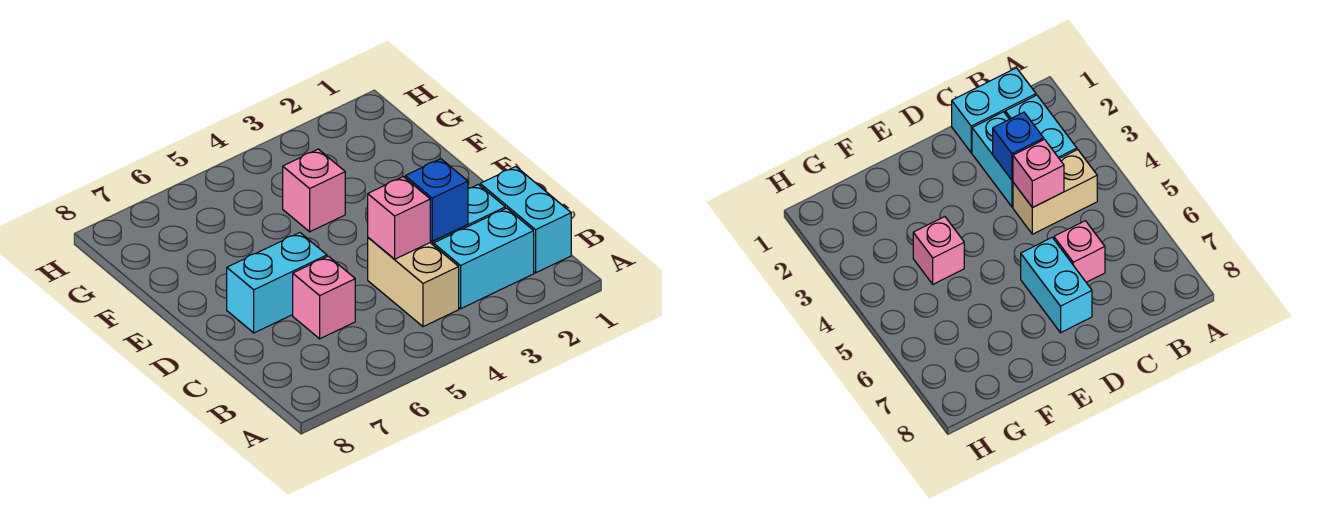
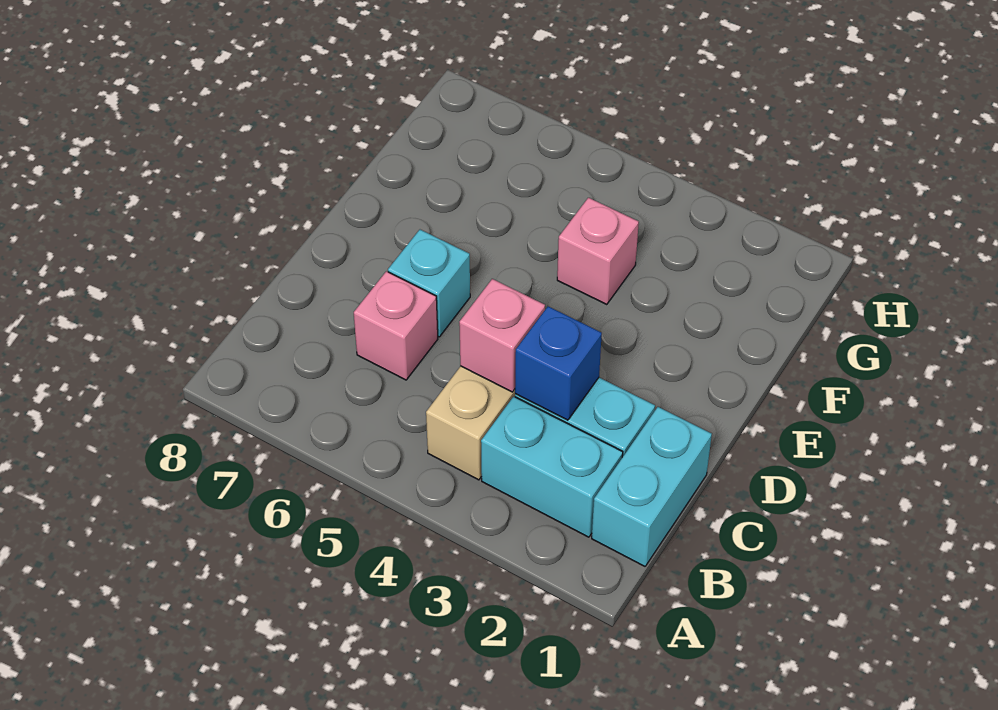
cyan brick D6:D7 level 1 -> cyan brick D6 level 1

